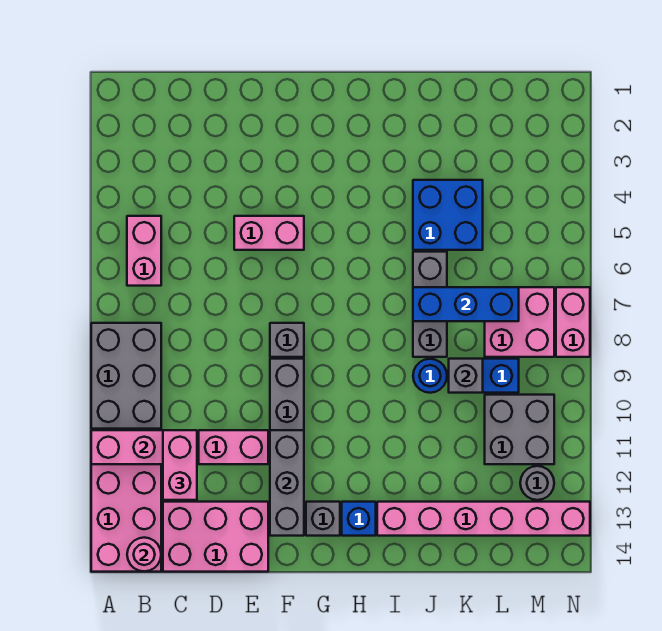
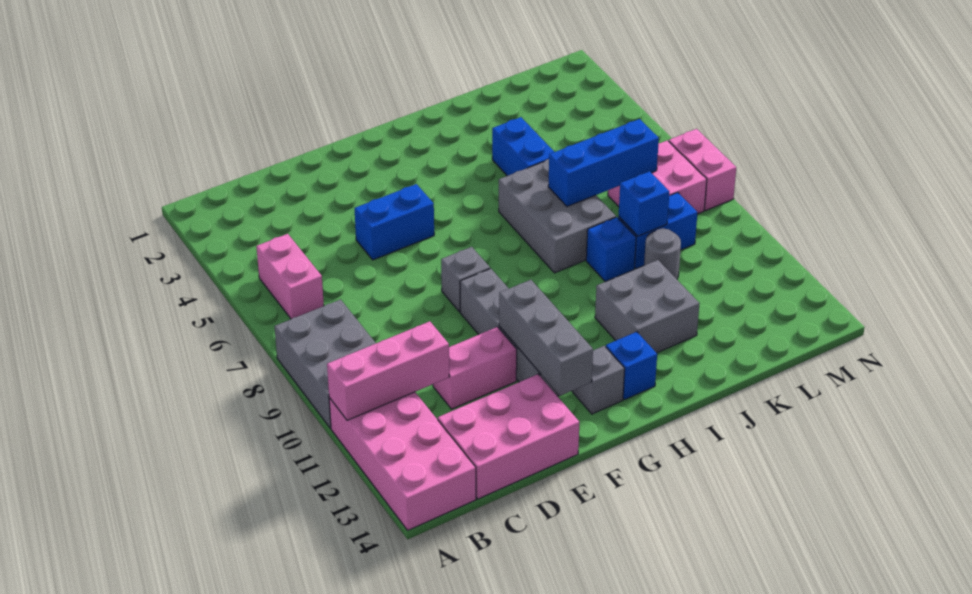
pink round brick B14 level 2 -> none
pink brick C11:C12 level 3 -> none
pink brick E5:F5 level 1 -> blue brick E5:F5 level 1
pink brick I13:N13 level 1 -> none
blue brick J4:K5 level 1 -> blue brick J4:J5 level 1
grey brick J6:J8 level 1 -> grey brick I6:J8 level 1
blue round brick J9 level 1 -> blue brick J9 level 1
grey brick K9 level 2 -> blue brick K9 level 2
grey brick L10:M11 level 1 -> grey brick I11:J12 level 1
grey round brick M12 level 1 -> grey round brick K10 level 1

